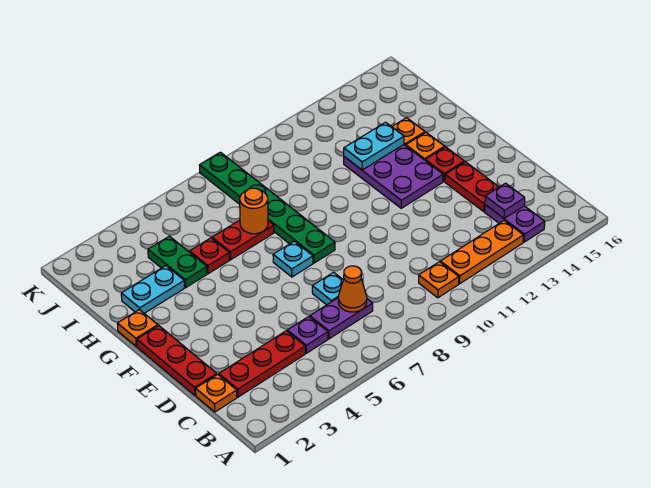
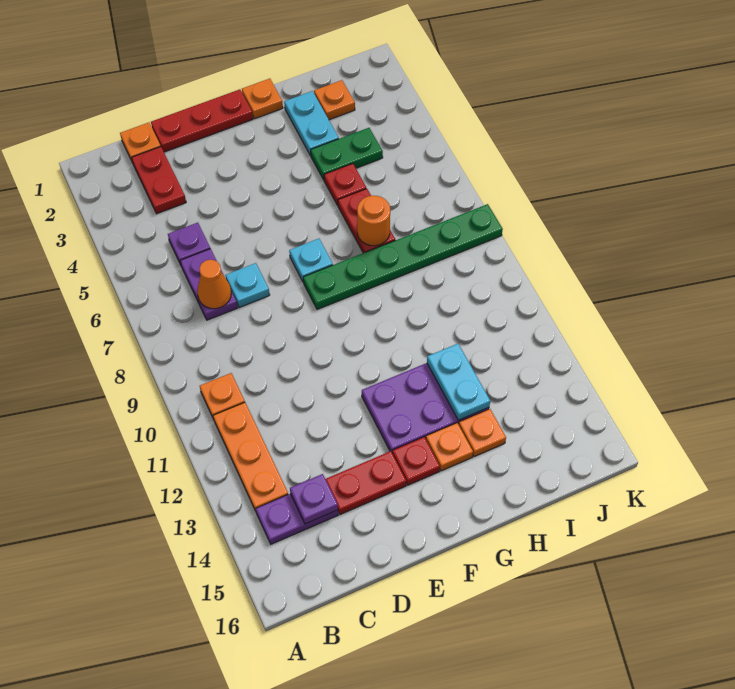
red plate C2:C4 level 1 -> red plate C2:C3 level 1
none -> orange plate I2 level 1

